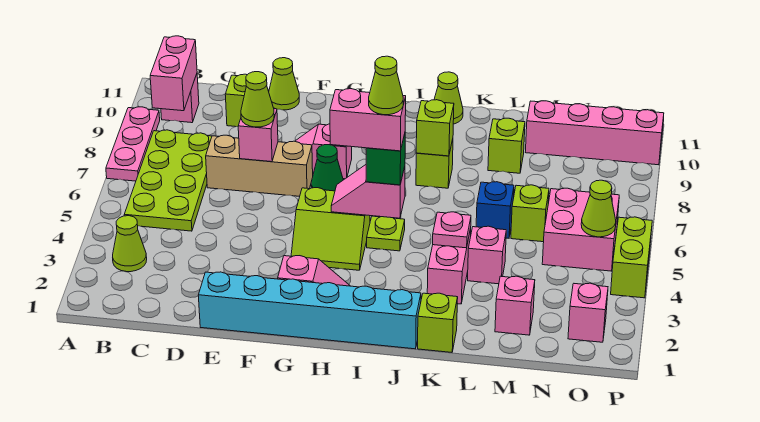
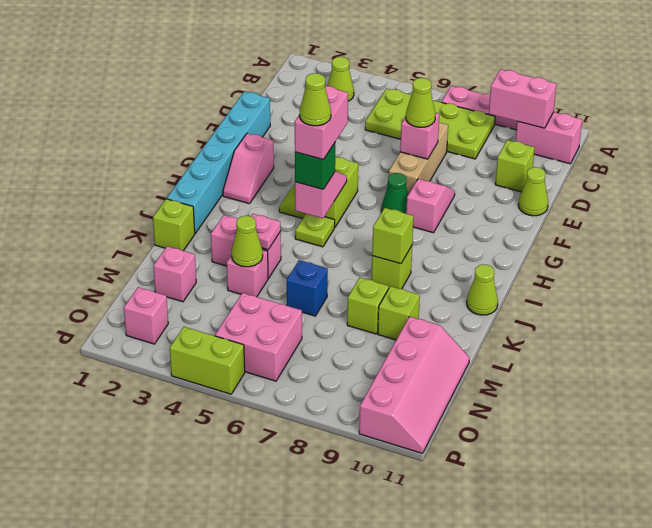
pink brick B10 level 1 -> pink brick B10:B11 level 1
lime brick M6 level 1 -> lime brick L8 level 1
lime cone O5 level 2 -> lime cone L4 level 2

